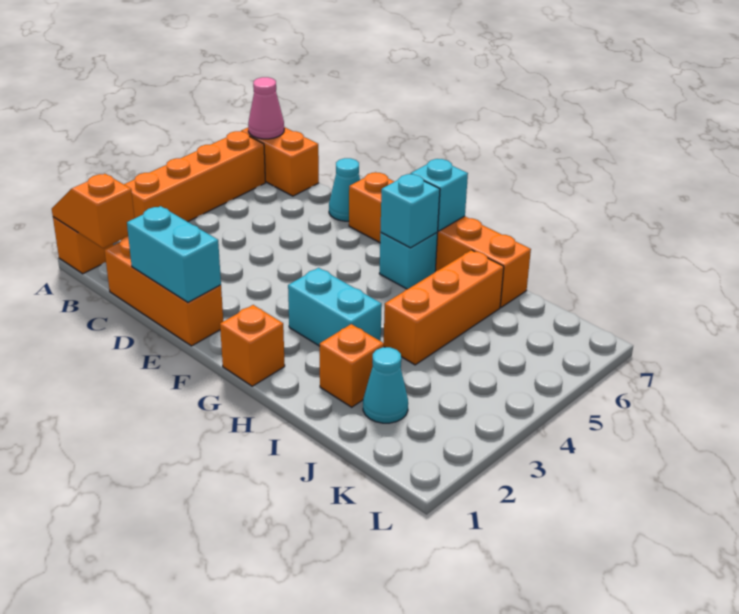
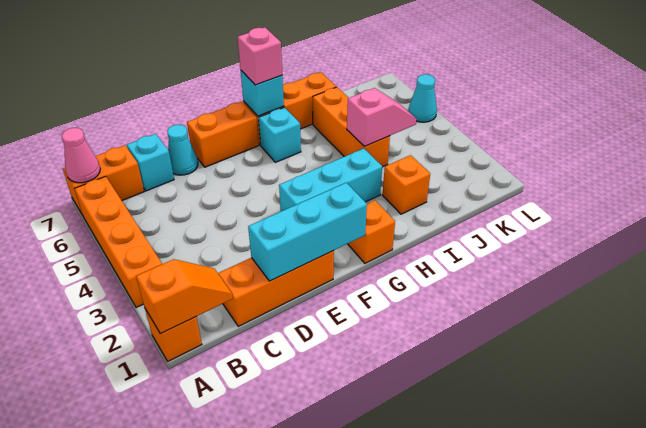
orange slope A1:B1 level 2 top B -> orange slope A1:B1 level 2 top A
cyan brick D1:E1 level 2 -> cyan brick D1:F1 level 2
cyan brick G3:H3 level 1 -> cyan brick F3:H3 level 1
cyan brick G6 level 2 -> cyan brick C7 level 1
none -> pink brick G7 level 3
none -> pink slope I4:J4 level 2 top I
cyan cone J2 level 1 -> cyan cone L5 level 1

